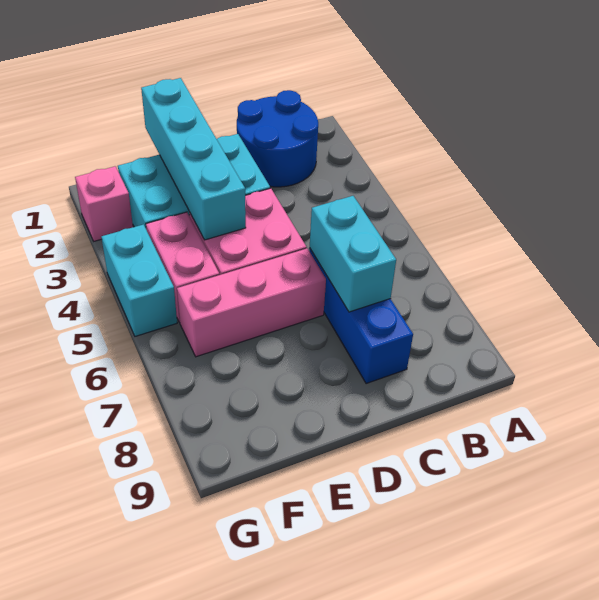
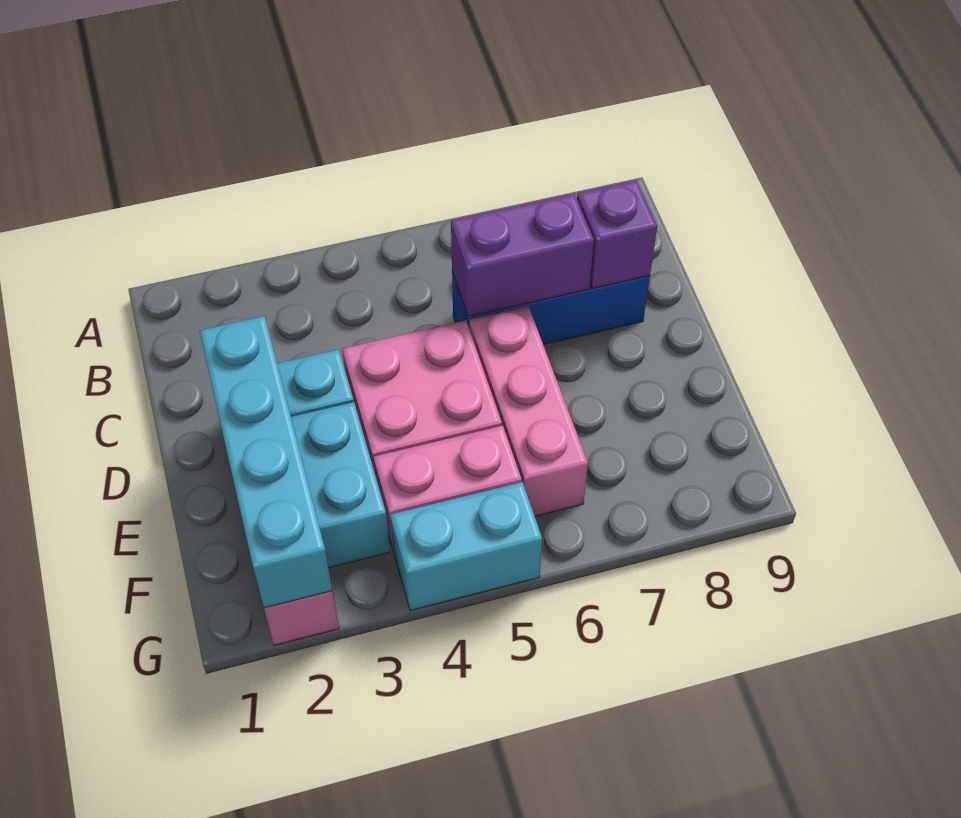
blue round brick B1:C2 level 1 -> none
cyan brick C6:C7 level 2 -> purple brick C6:C7 level 2
none -> purple brick C8 level 2
cyan brick E1:E4 level 2 -> cyan brick D2:G2 level 2

